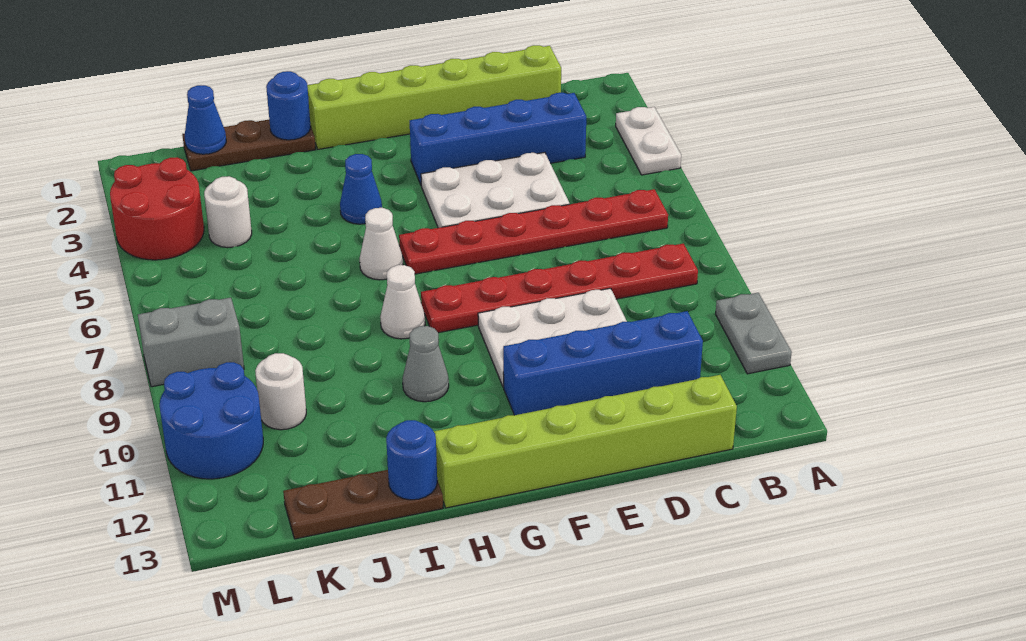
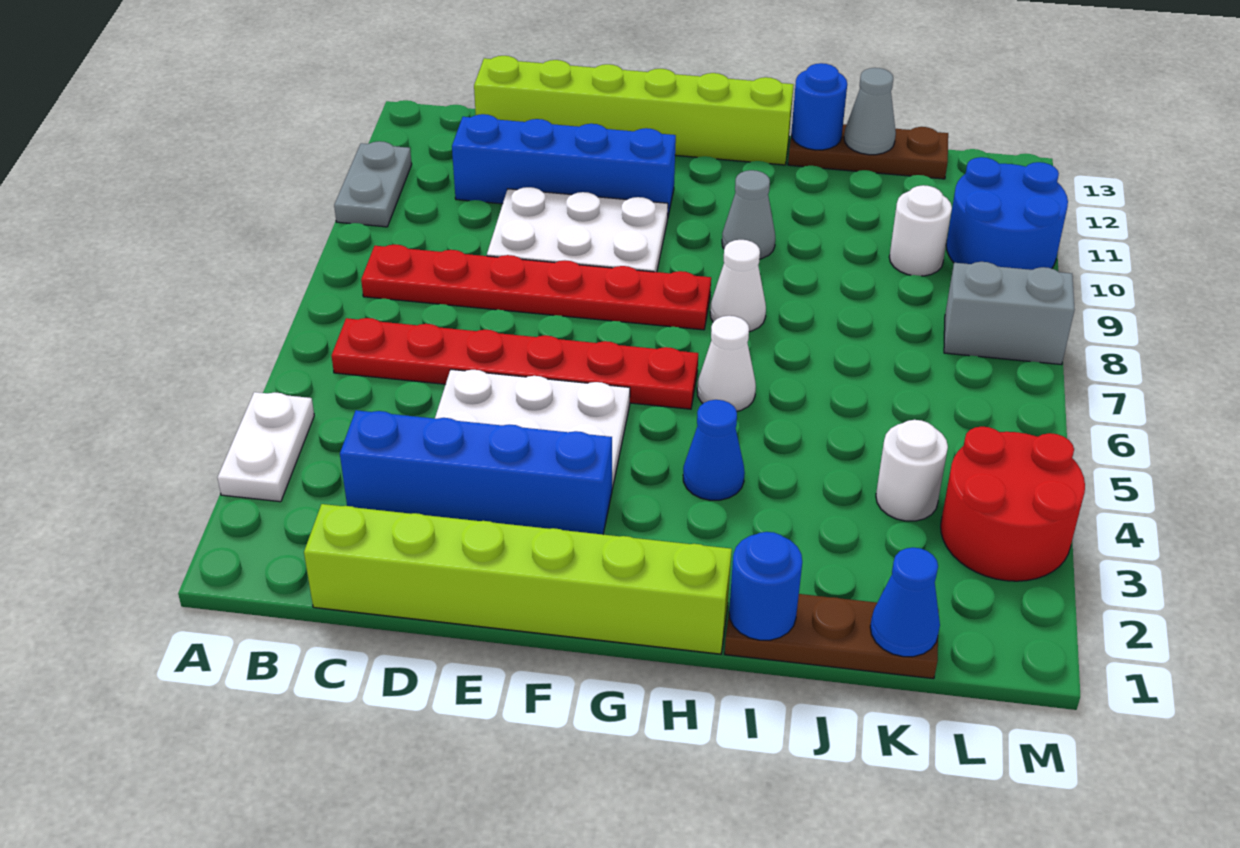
none -> grey cone J13 level 2

